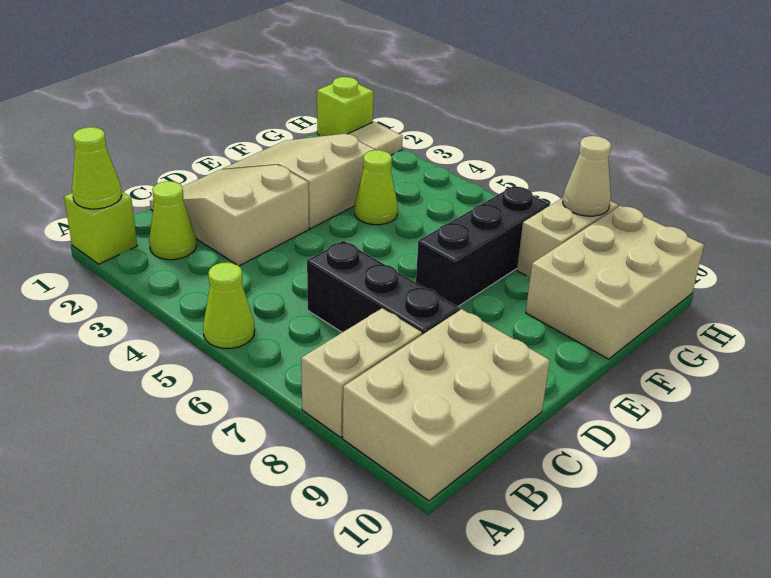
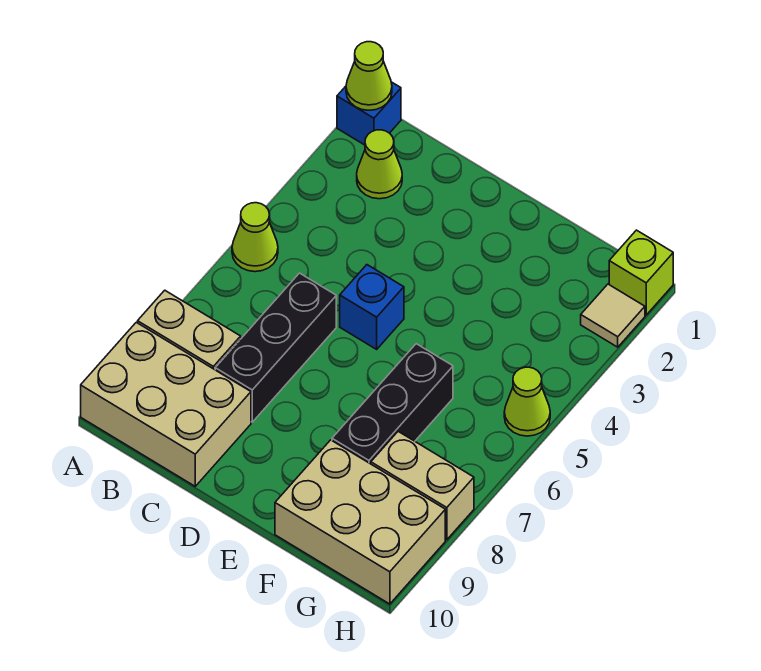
lime brick A1 level 1 -> blue brick A1 level 1
tan slope C1:D3 level 1 top 3 -> none
none -> blue brick D5 level 1
tan slope E1:F3 level 1 top 3 -> none
black brick E7:G7 level 1 -> black brick F6:F8 level 1
lime cone F4 level 1 -> lime cone H5 level 1
tan cone H8 level 2 -> none

